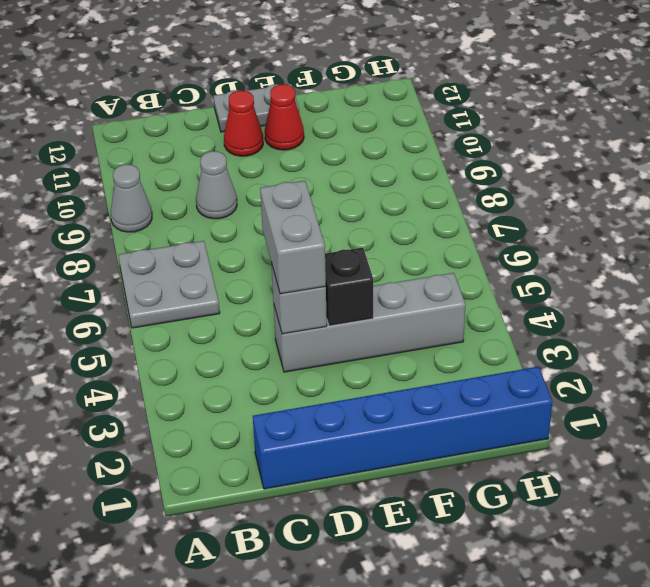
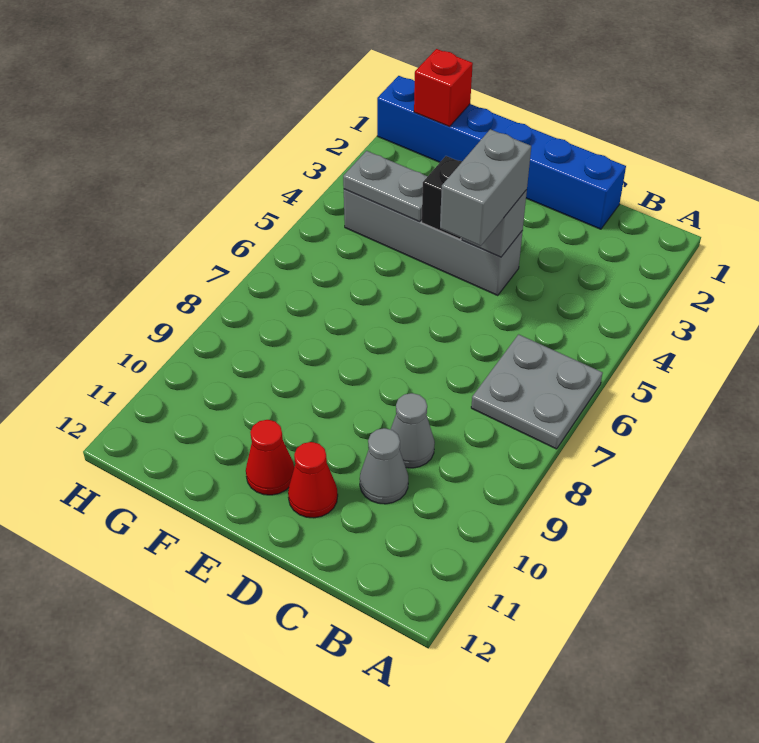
grey cone A9 level 1 -> grey cone C10 level 1
grey plate D12:E12 level 1 -> grey plate F4:G4 level 2
none -> red brick G1 level 2

